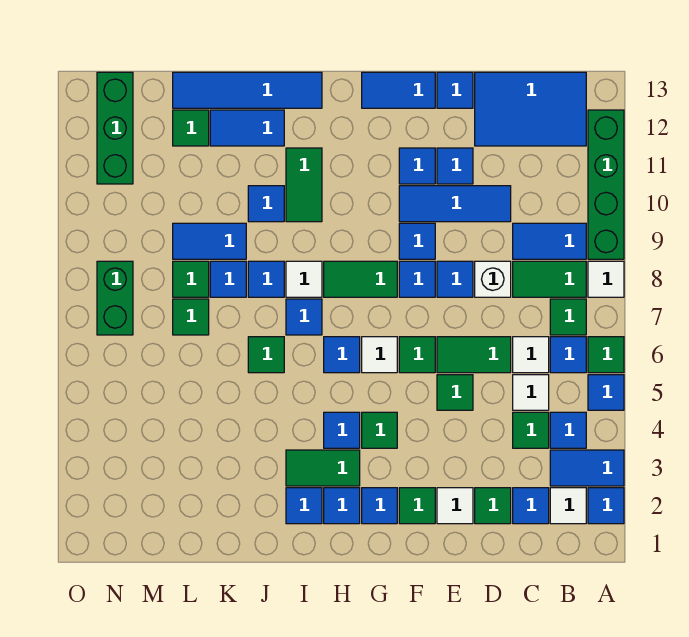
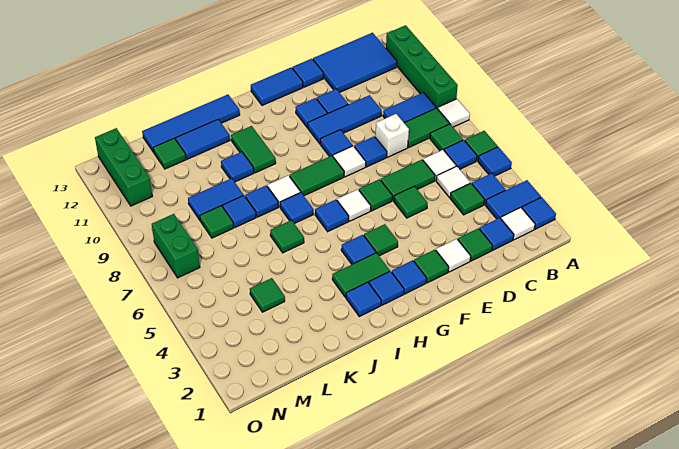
blue tile F8 level 1 -> white tile F8 level 1
green tile L7 level 1 -> green tile L4 level 1

